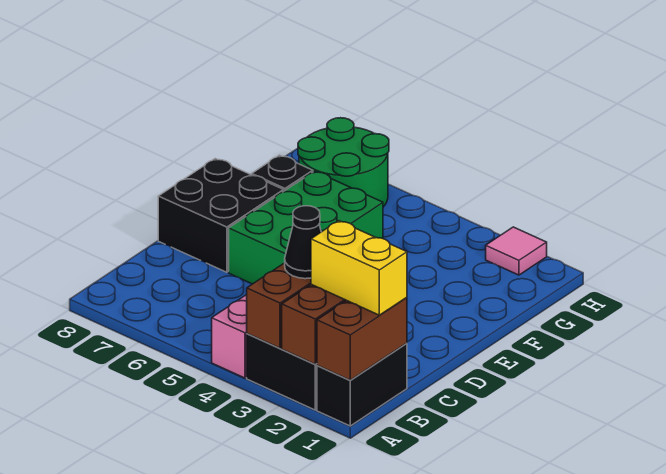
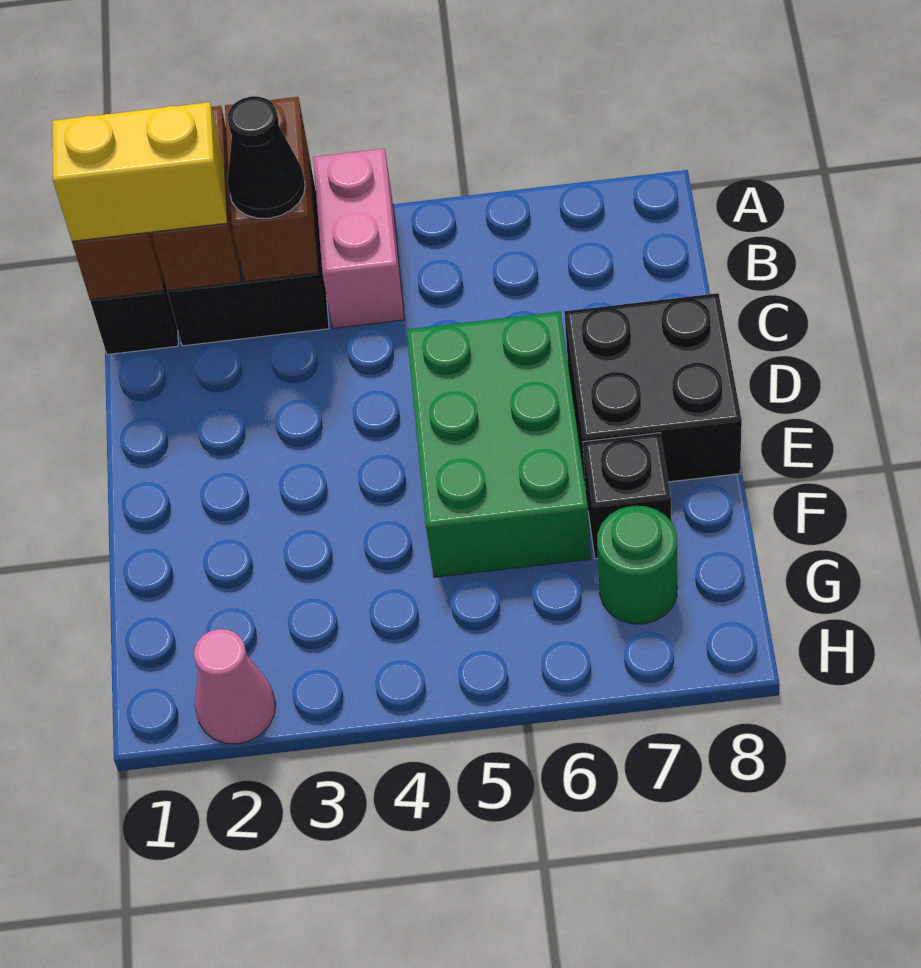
green round brick G6:H7 level 1 -> green round brick G7 level 1
pink tile H2 level 1 -> pink cone H2 level 1

